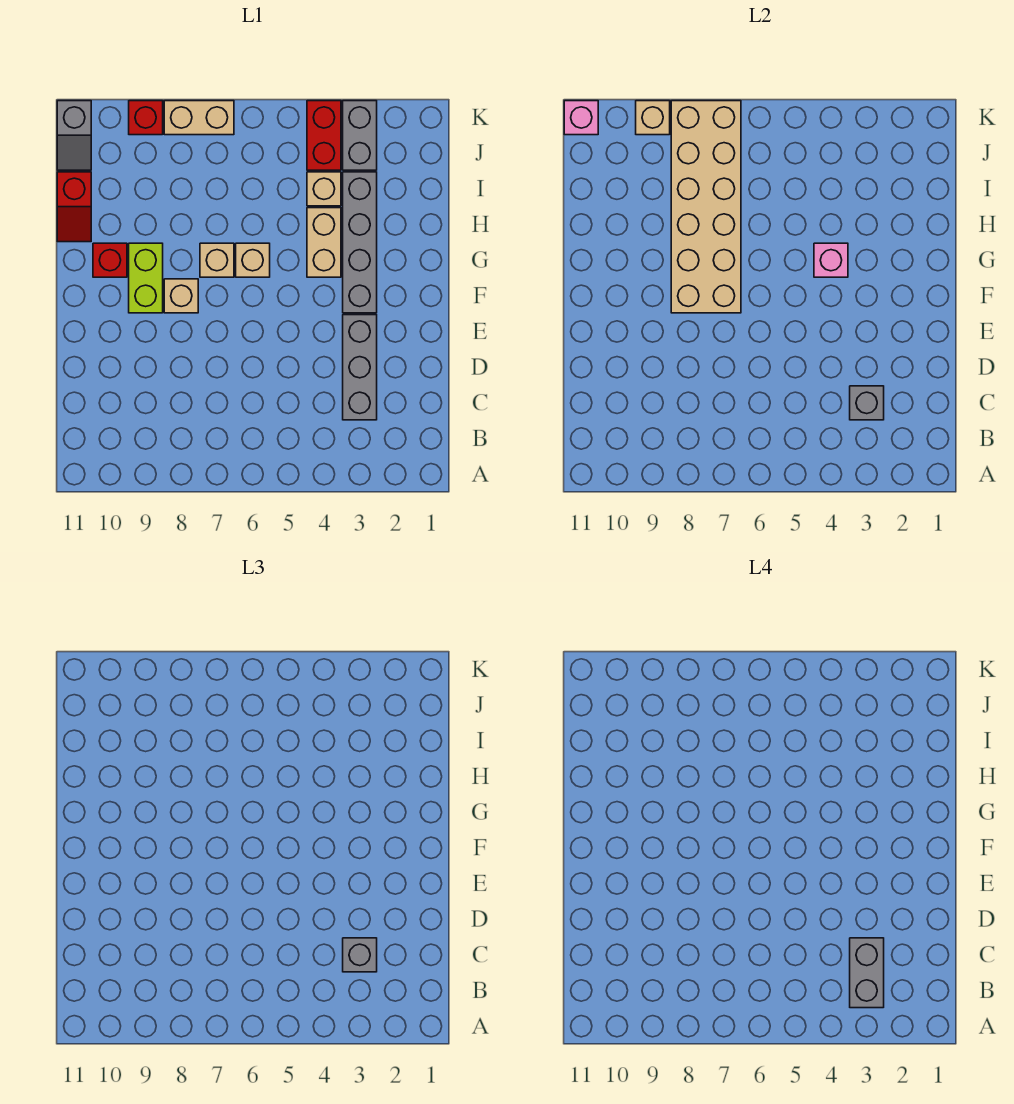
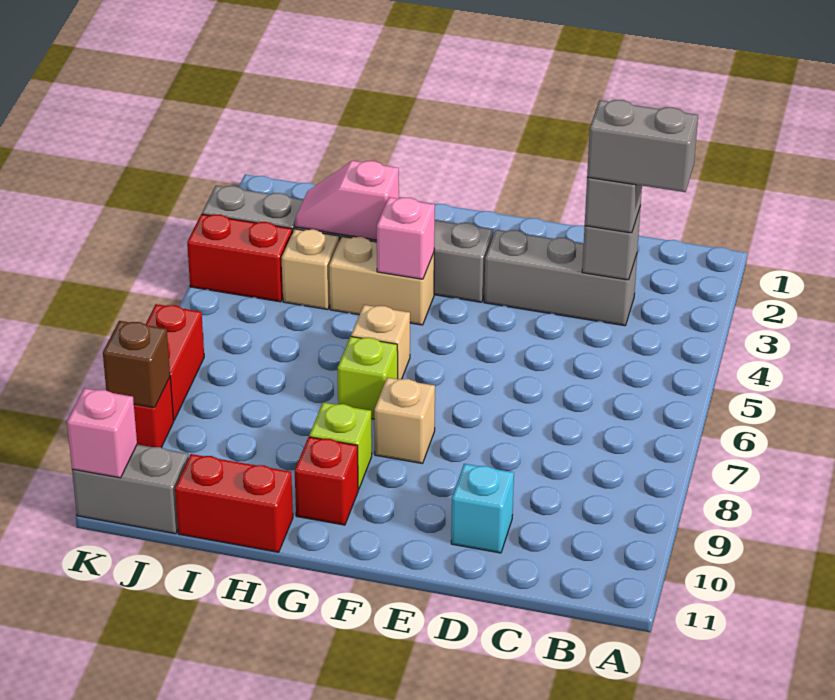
none -> cyan brick D10 level 1
tan brick F7:K8 level 2 -> none
lime brick F9:G9 level 1 -> lime brick G9 level 1
tan brick G7 level 1 -> lime brick G7 level 1
none -> pink slope H3:I3 level 2 top H
red slope H11:I11 level 1 top I -> red brick H11:I11 level 1
grey slope J11:K11 level 1 top K -> grey brick J11:K11 level 1
tan brick K7:K8 level 1 -> red brick K7:K8 level 1
tan brick K9 level 2 -> brown brick K9 level 2

